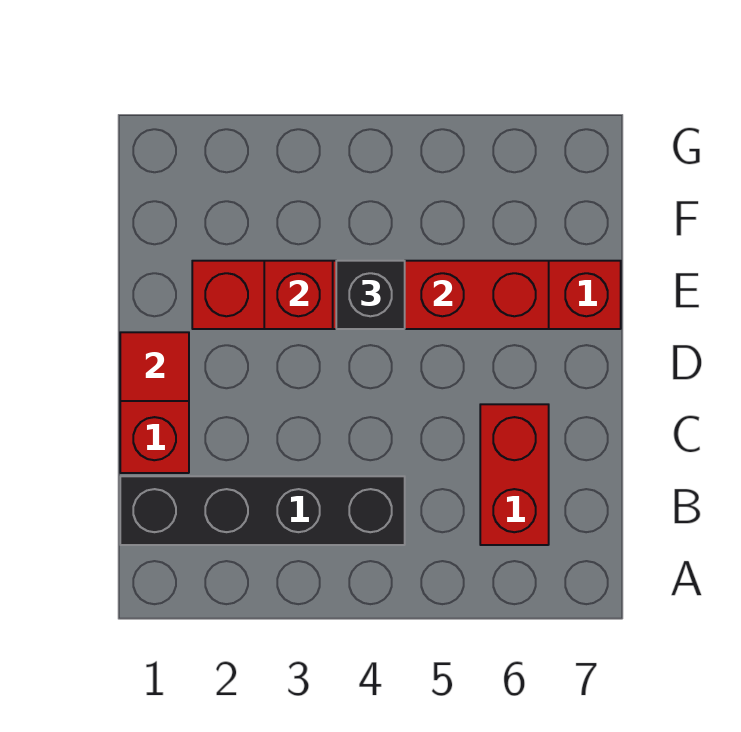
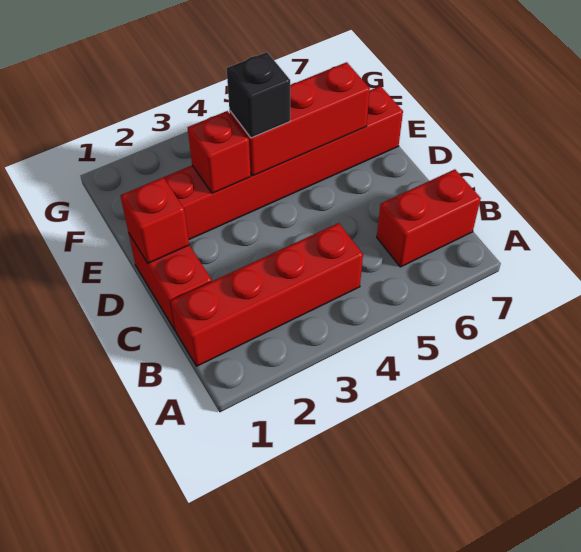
black brick B1:B4 level 1 -> red brick B1:B4 level 1
red brick B6:C6 level 1 -> red brick B6:B7 level 1
red tile D1 level 2 -> red brick D1 level 2

